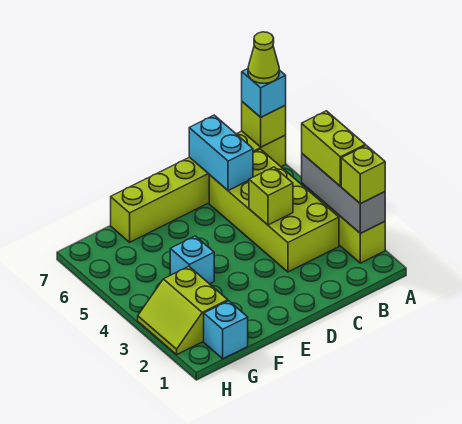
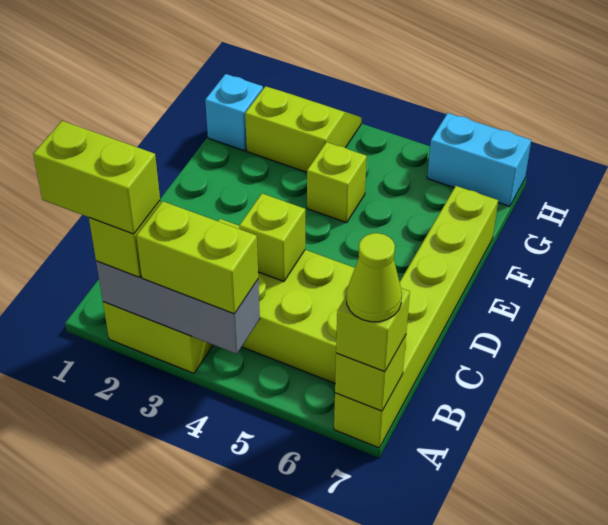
none -> lime brick A1:A2 level 4
cyan brick A7 level 3 -> lime brick A7 level 3
cyan brick C6:C7 level 2 -> cyan brick H6:H7 level 1
cyan brick F4 level 1 -> lime brick F4 level 1

